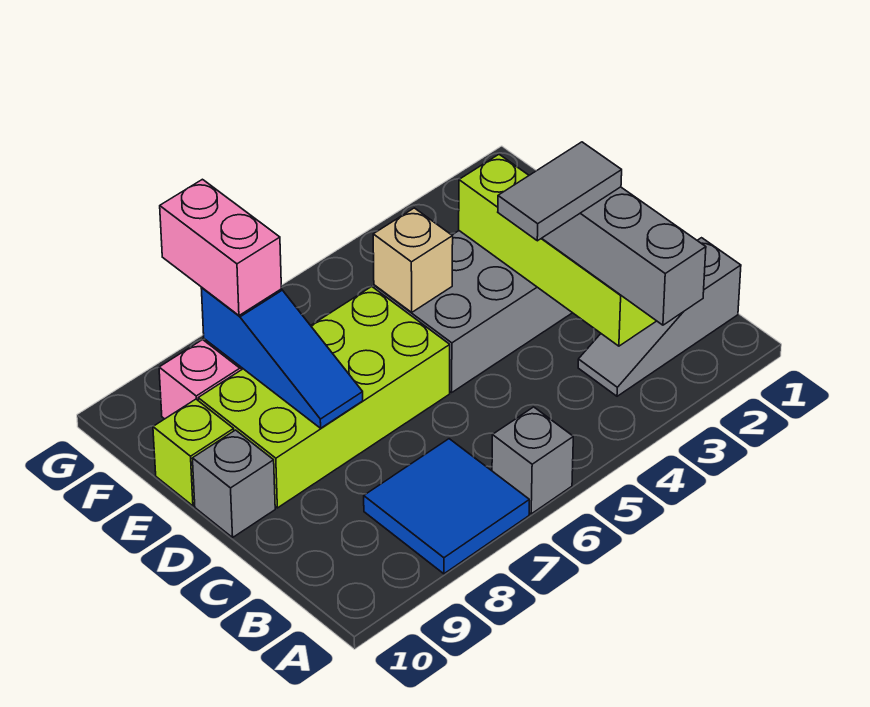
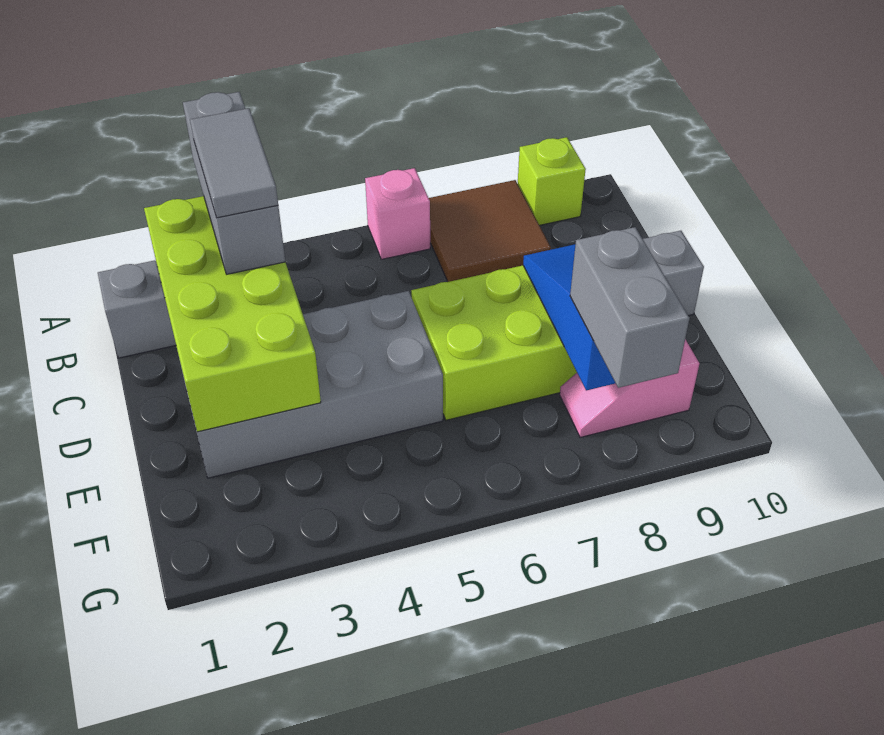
grey brick A6 level 1 -> pink brick A6 level 1
blue tile A7:B8 level 1 -> brown tile A7:B8 level 1
lime brick B3:E3 level 2 -> lime brick B2:E3 level 2
grey tile C3:C4 level 4 -> grey tile B3:C3 level 4
tan brick E5 level 2 -> none
lime brick E10 level 1 -> lime brick A9 level 1
pink brick F8:G8 level 3 -> grey brick F8:G8 level 3

